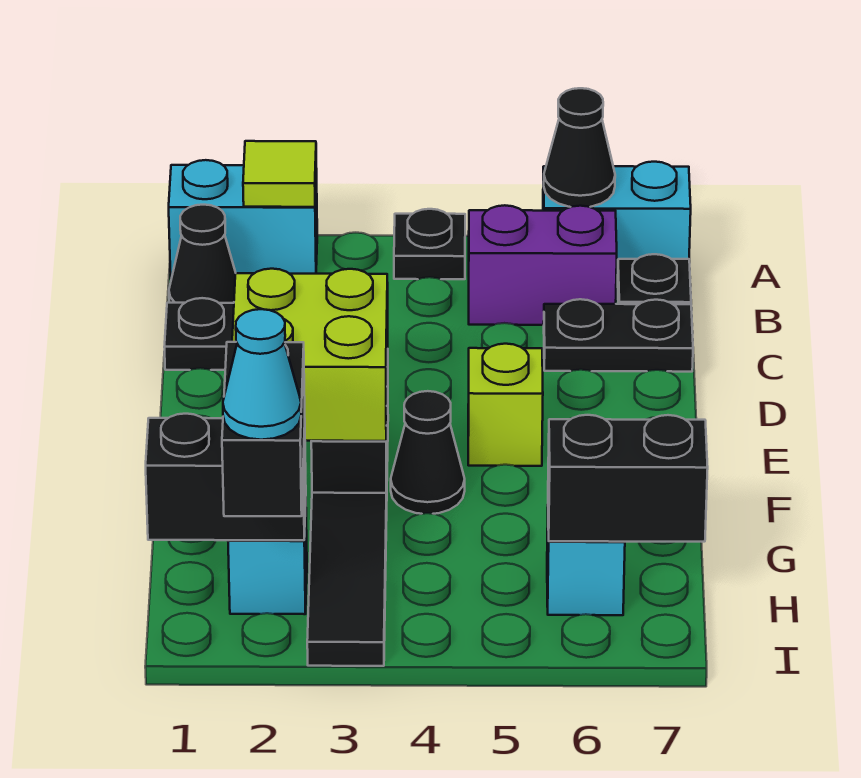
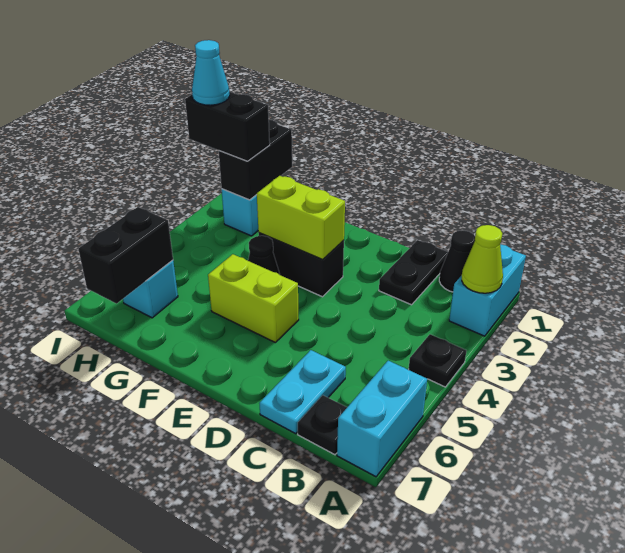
lime tile A2 level 2 -> lime cone A2 level 2
black cone A6 level 2 -> none
purple brick B5:B6 level 1 -> none
black plate C6:C7 level 1 -> cyan plate C6:C7 level 1
lime brick E2:F3 level 2 -> lime brick E3:F3 level 2
lime brick E5 level 1 -> lime brick E5:F5 level 1
black tile G3:I3 level 1 -> none

